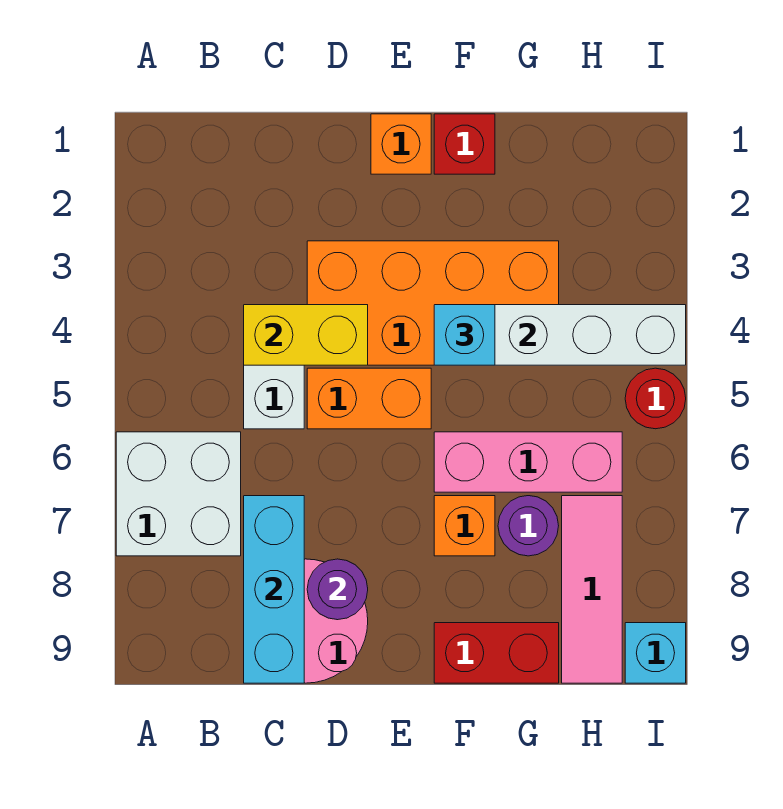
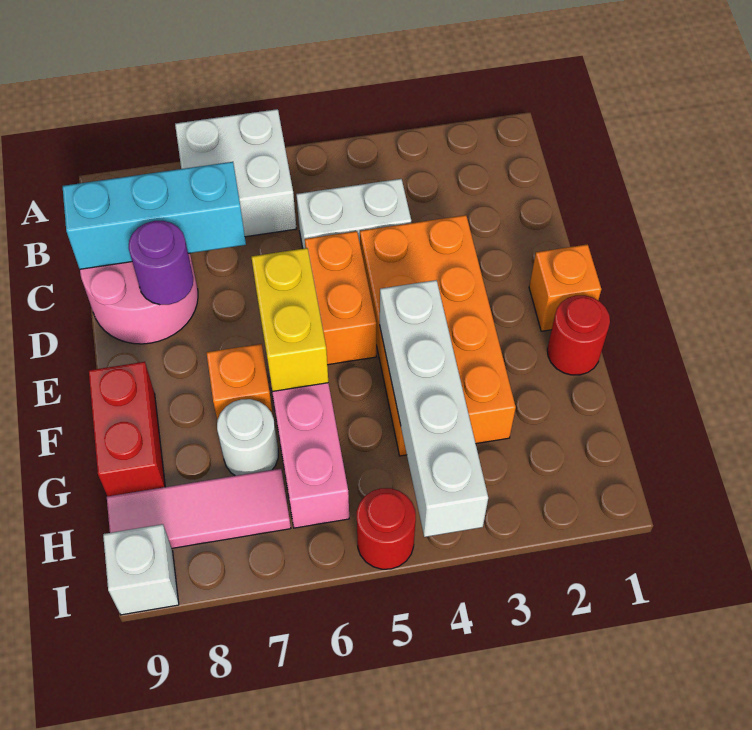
yellow brick C4:D4 level 2 -> yellow brick E6:F6 level 2
red brick F1 level 1 -> red round brick F1 level 1
cyan brick F4 level 3 -> none
purple round brick G7 level 1 -> white round brick G7 level 1
cyan brick I9 level 1 -> white brick I9 level 1

